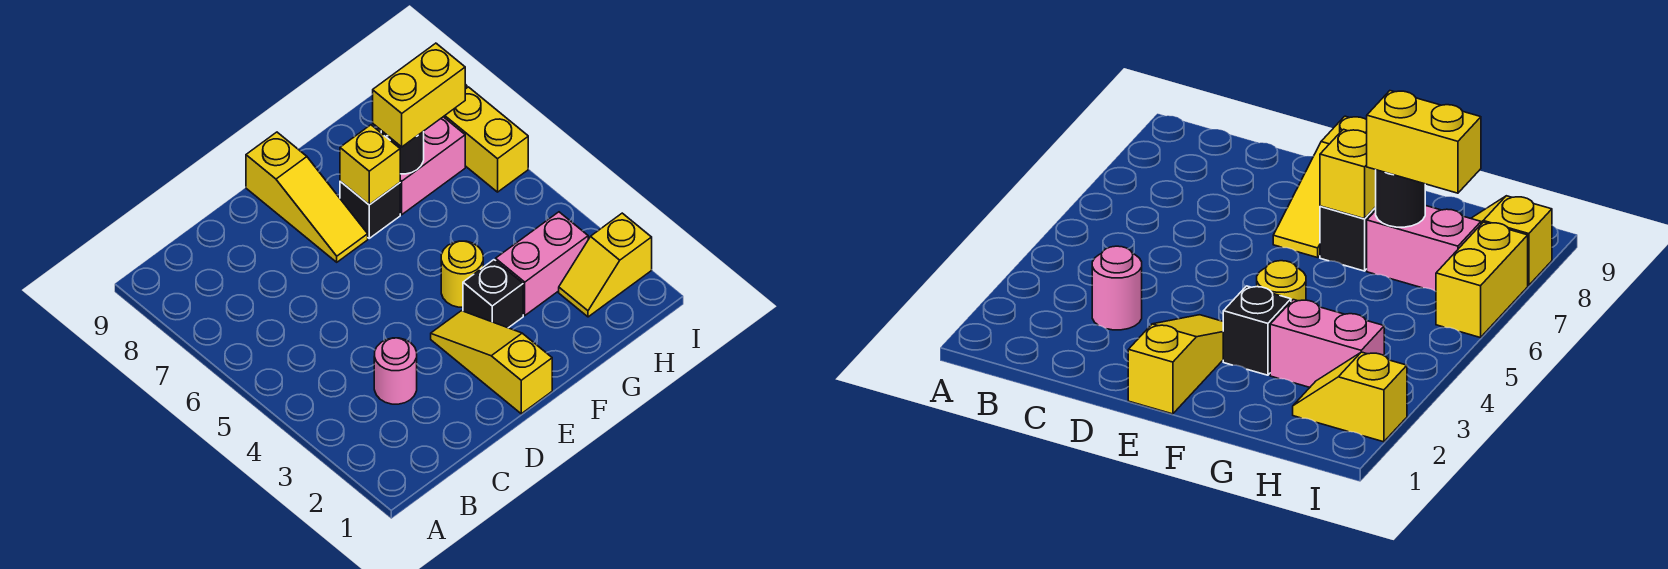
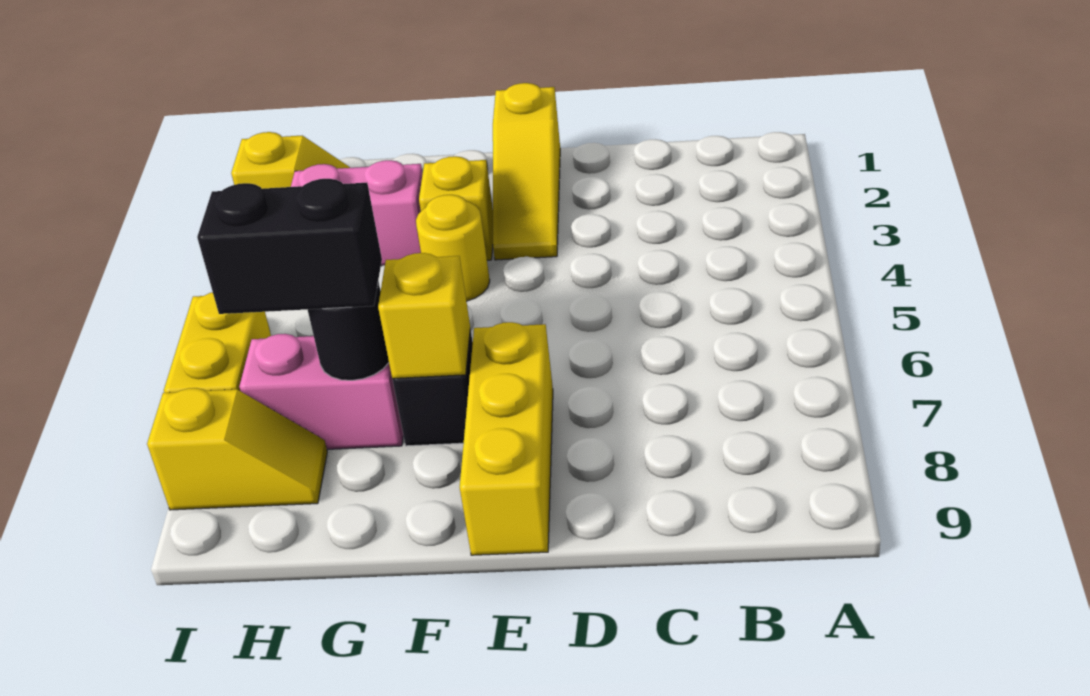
pink round brick C3 level 1 -> none
yellow slope E7:E9 level 1 top 9 -> yellow brick E7:E9 level 1
black brick F3 level 1 -> yellow brick F3 level 1
yellow brick G7:H7 level 3 -> black brick G7:H7 level 3

